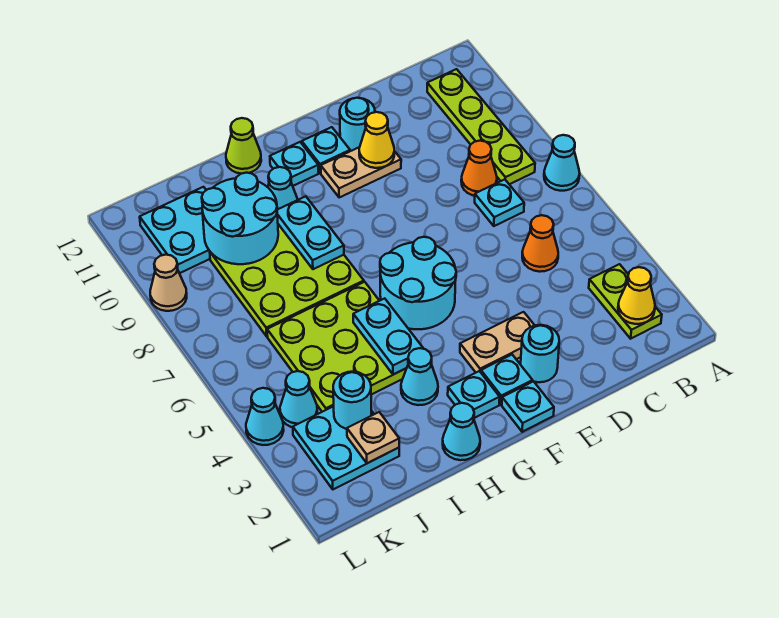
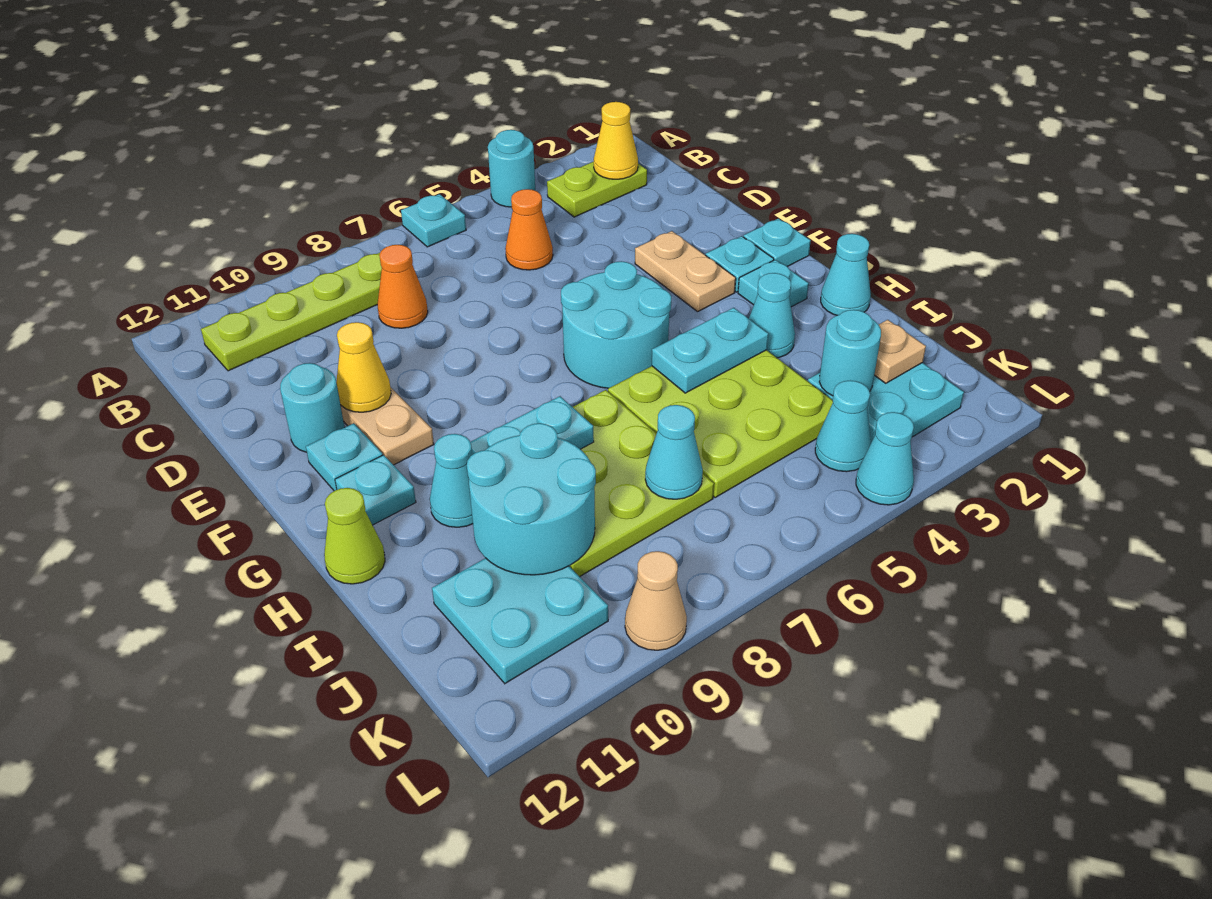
cyan cone A7 level 1 -> cyan cone J7 level 2
cyan plate C7 level 1 -> cyan plate A6 level 1
cyan round brick E2 level 1 -> cyan round brick A4 level 1

